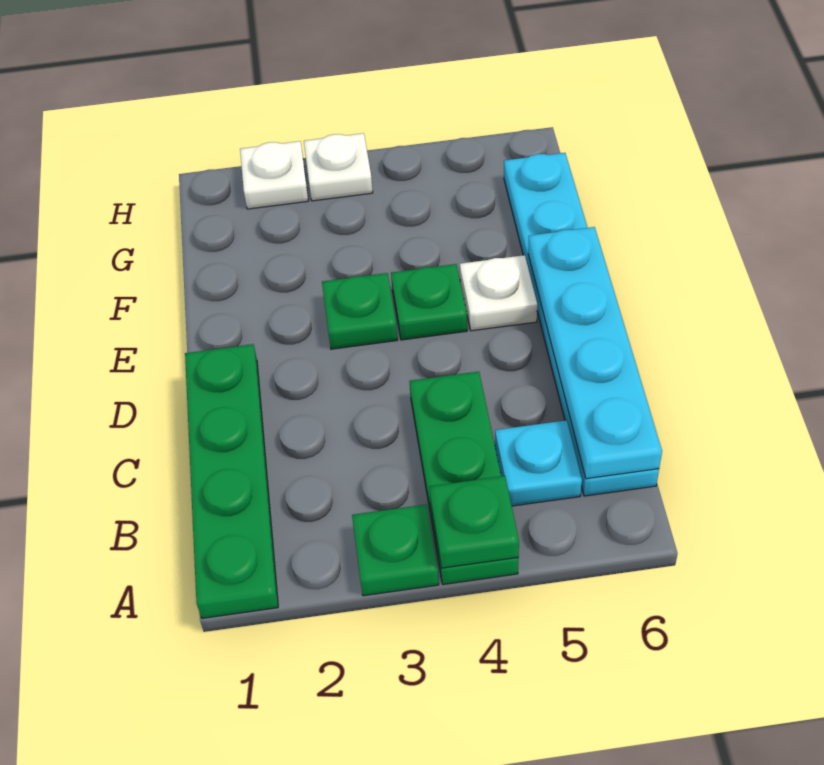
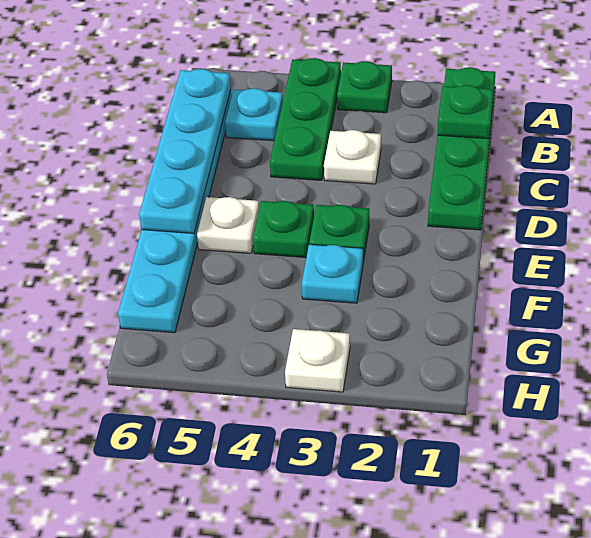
green plate A4 level 2 -> green plate B1 level 2
none -> cyan plate F3 level 1
white plate H2 level 1 -> white plate C3 level 1

